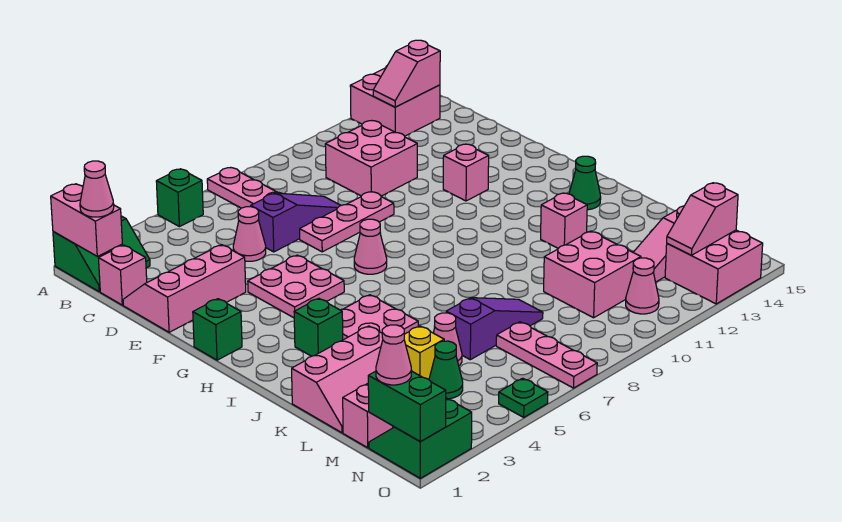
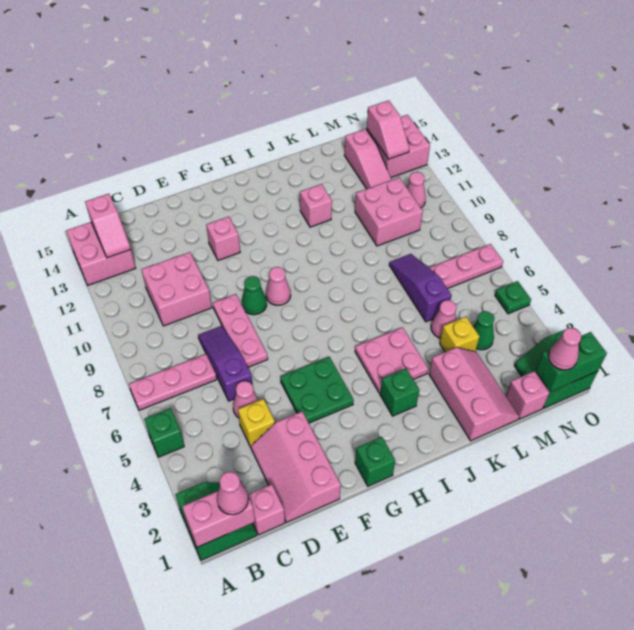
none -> yellow brick D4 level 1
pink plate F4:G5 level 1 -> green plate F4:G5 level 1
pink cone G7 level 1 -> pink cone G9 level 1
green cone I14 level 1 -> green cone F9 level 1

